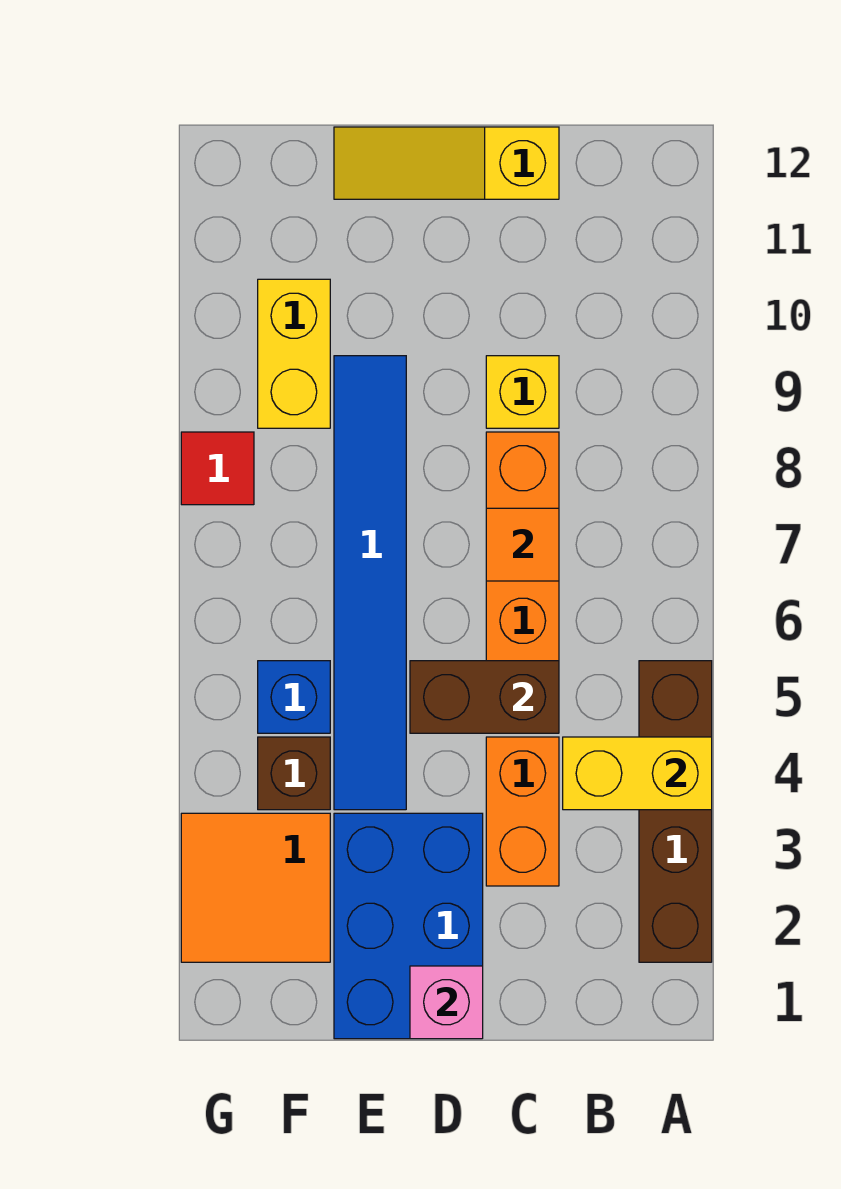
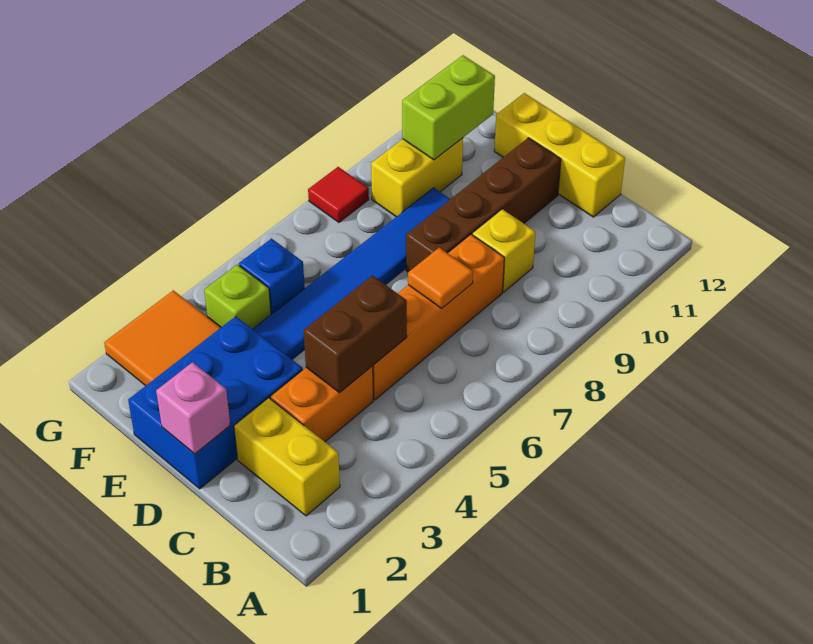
brown brick A2:A5 level 1 -> brown brick D8:D11 level 1
yellow brick A4:B4 level 2 -> yellow brick B2:C2 level 1
brown brick C5:D5 level 2 -> brown brick C4:C5 level 2
yellow slope C12:E12 level 1 top C -> yellow brick C12:E12 level 1
brown brick F4 level 1 -> lime brick F4 level 1
none -> lime brick F10:F11 level 2

